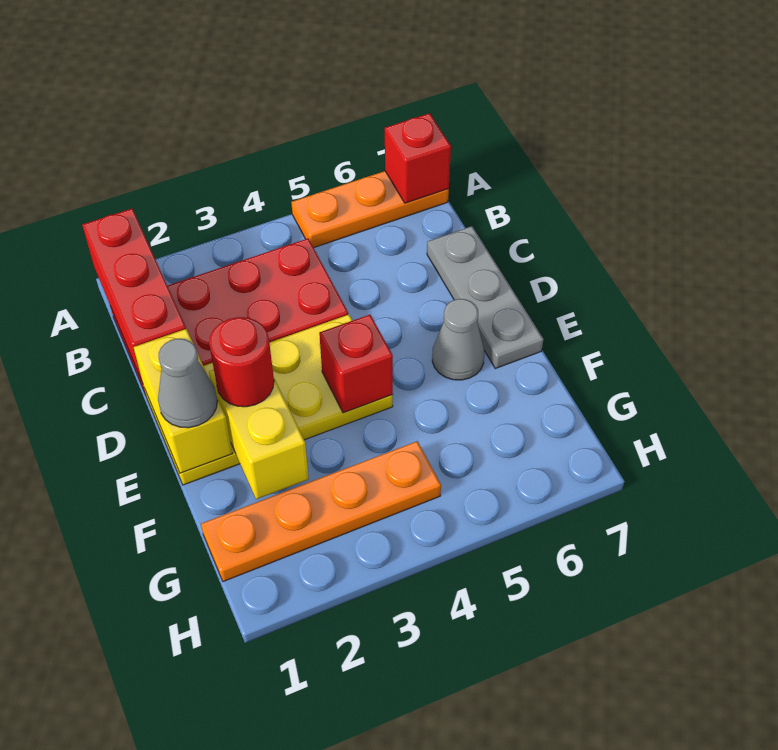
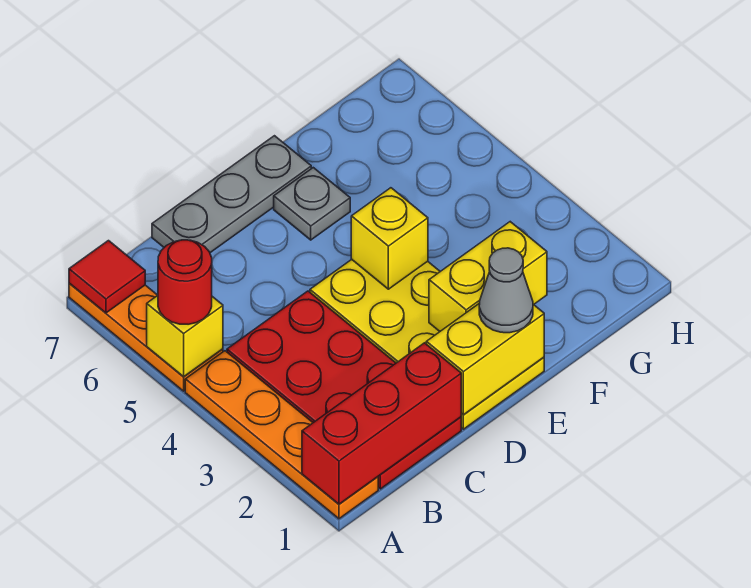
none -> yellow brick A5 level 2
red brick A7 level 2 -> red tile A7 level 2
red round brick E2 level 3 -> red round brick A5 level 3
red brick E4 level 2 -> yellow brick E4 level 2
grey cone E6 level 1 -> grey plate E6 level 1
orange plate G1:G4 level 1 -> orange plate A1:A4 level 1

